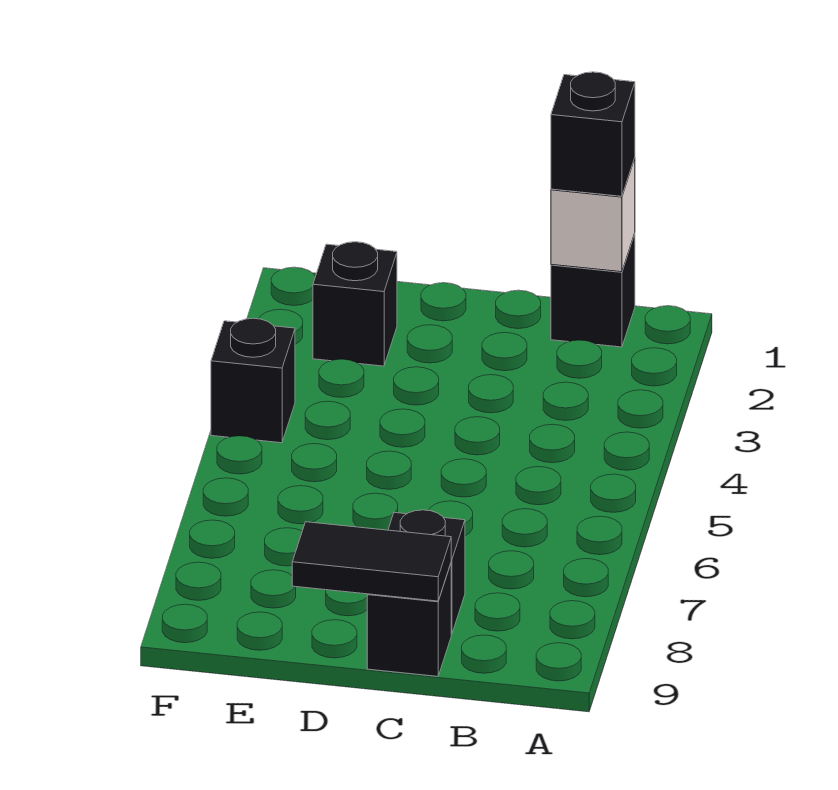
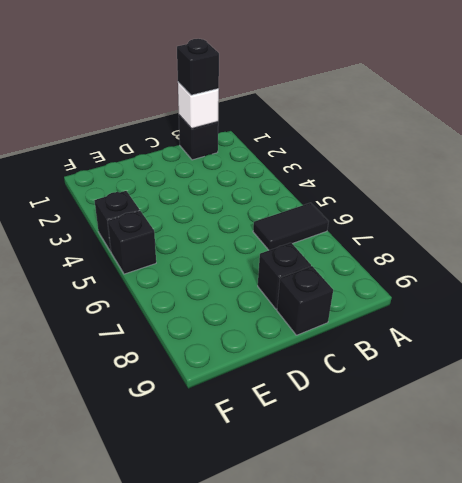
black tile C9:D9 level 2 -> black tile A6:B6 level 1
black brick E2 level 1 -> black brick F5 level 1

